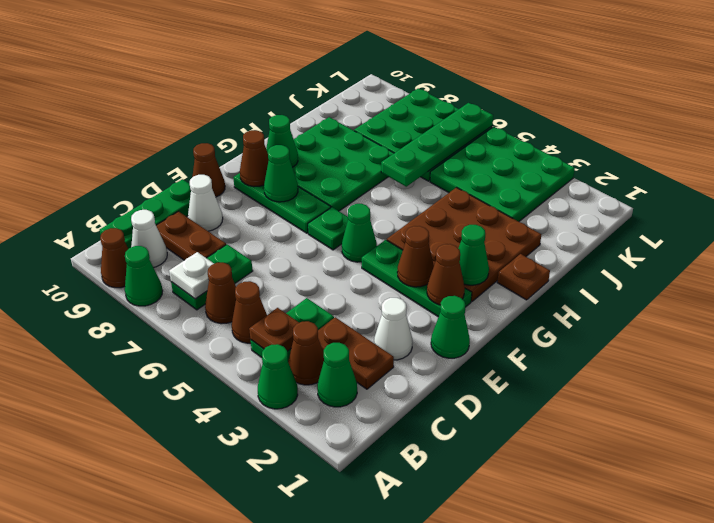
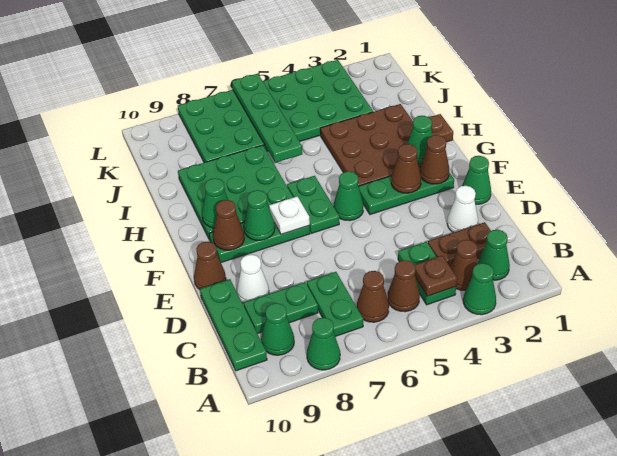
brown cone A9 level 1 -> none
white plate B7 level 2 -> white plate F7 level 2
white cone B9 level 1 -> green cone B9 level 1
brown plate C8:C9 level 1 -> green plate C8:C9 level 1
green plate F6 level 1 -> green plate F6:G6 level 1

